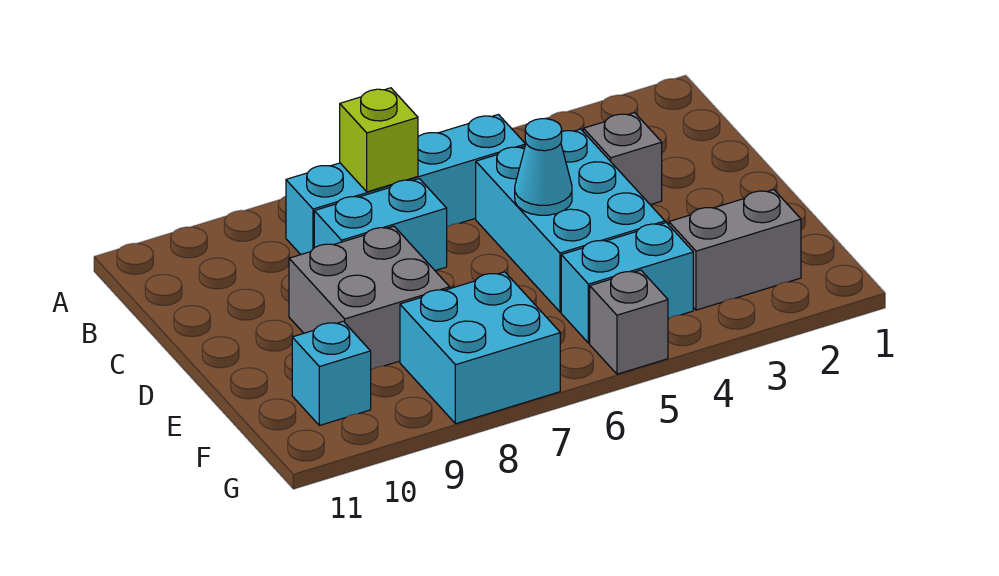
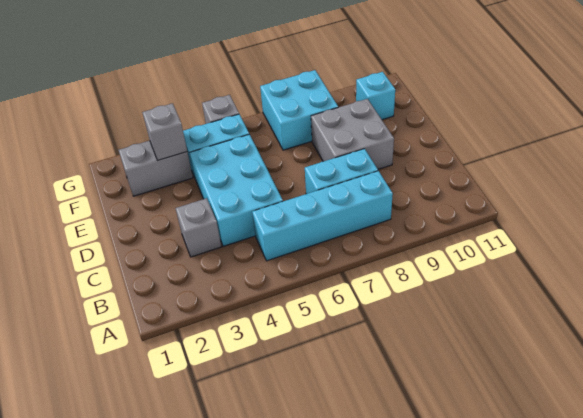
lime brick B7 level 2 -> none
cyan cone D5 level 2 -> none
none -> grey brick F3 level 2

